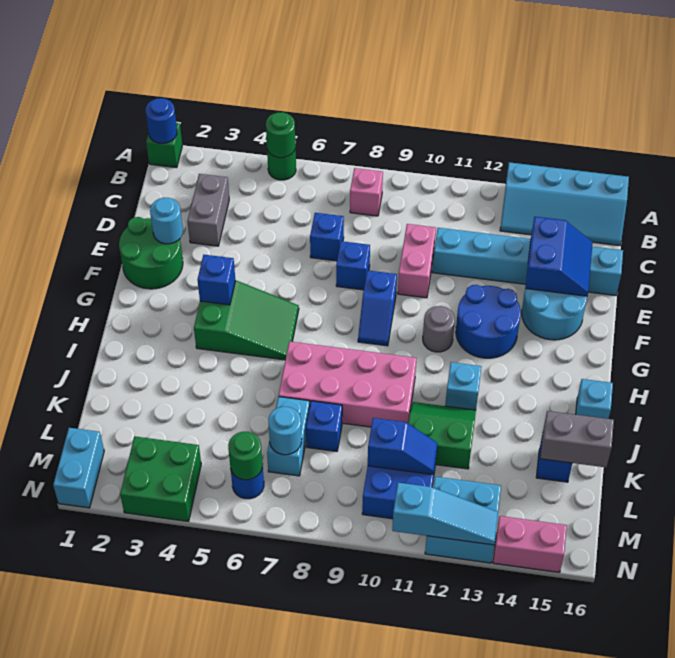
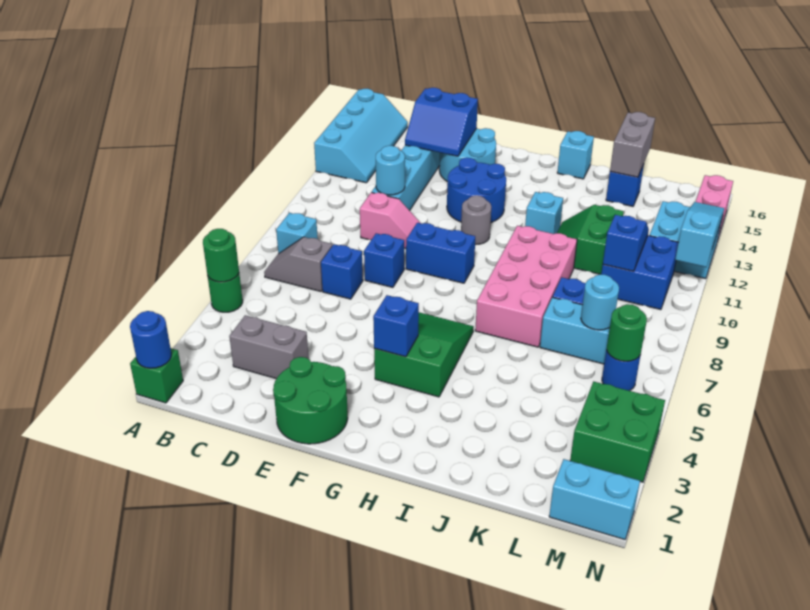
none -> grey slope B7:C7 level 1 top C
pink brick B8 level 1 -> cyan brick B8 level 1
pink brick D10:E10 level 1 -> pink slope D10:E10 level 1 top D
blue slope D14:E15 level 2 top 14 -> blue slope D14:E15 level 2 top 15
cyan round brick E2 level 2 -> cyan round brick D11 level 2
blue slope F9:G9 level 1 top F -> blue brick F9:G9 level 1

